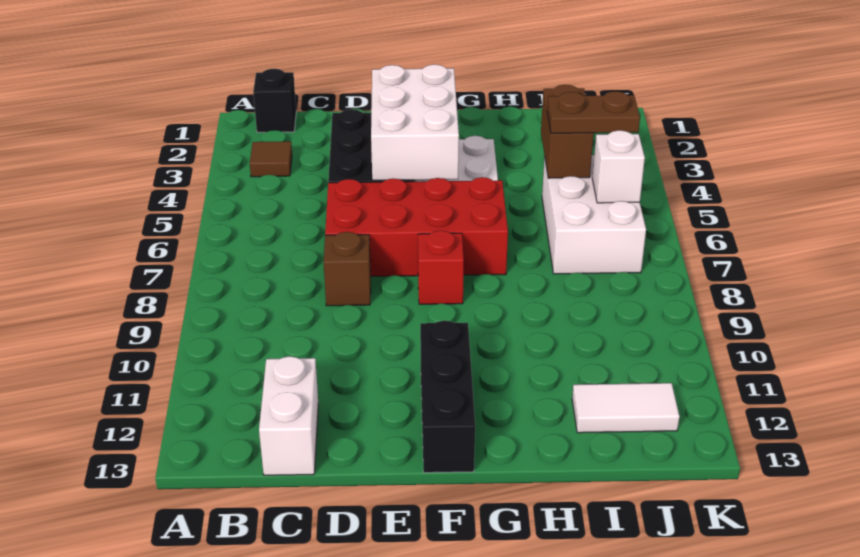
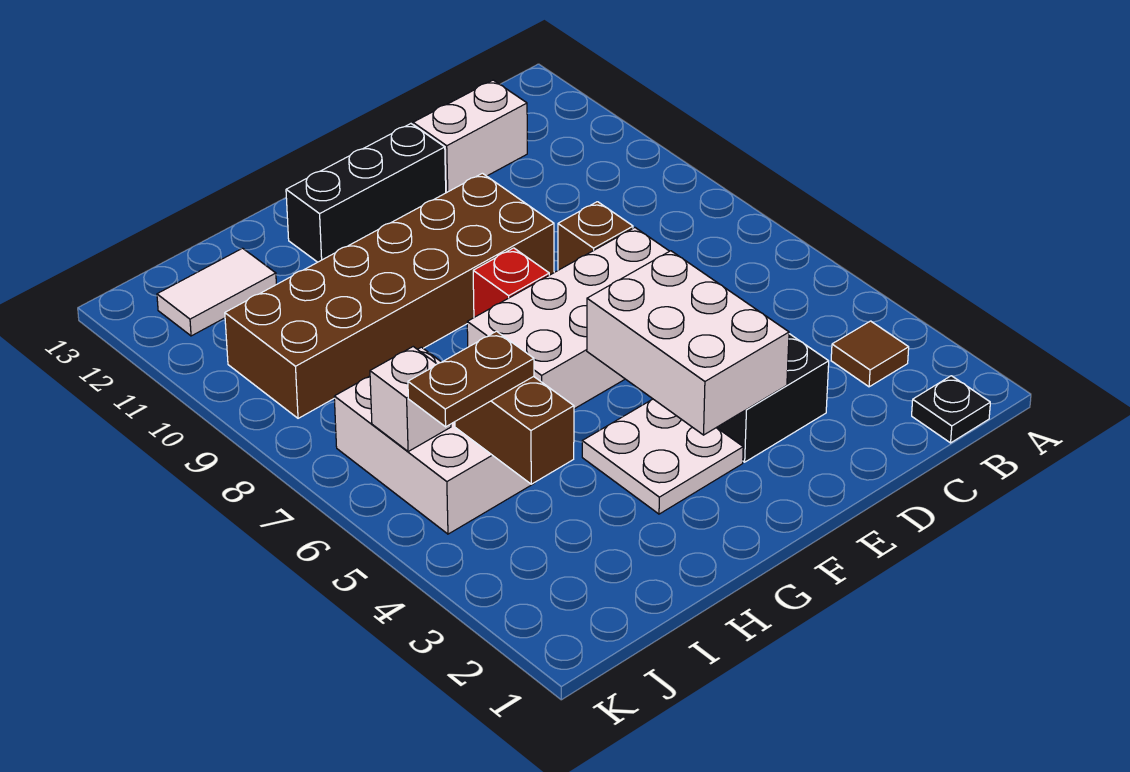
black brick B1 level 1 -> black plate B1 level 1
white brick C12:C13 level 1 -> white brick C12:D12 level 1
red brick D6:G7 level 1 -> white brick D6:G7 level 1
none -> brown brick E9:J10 level 1
black brick F11:F13 level 1 -> black brick E12:G12 level 1

